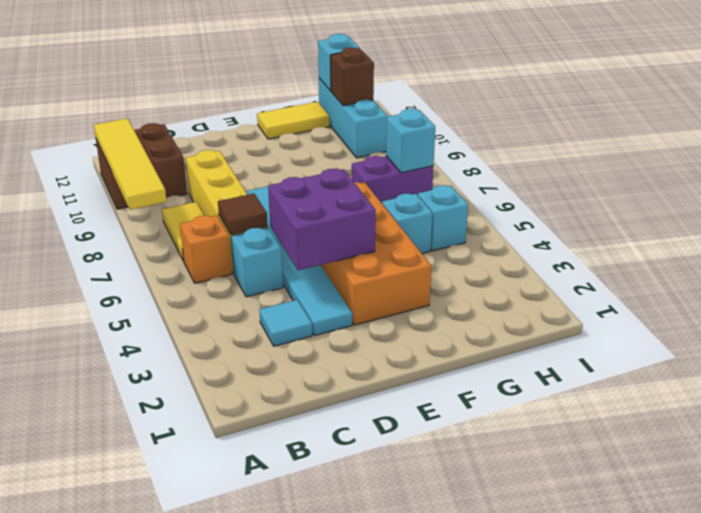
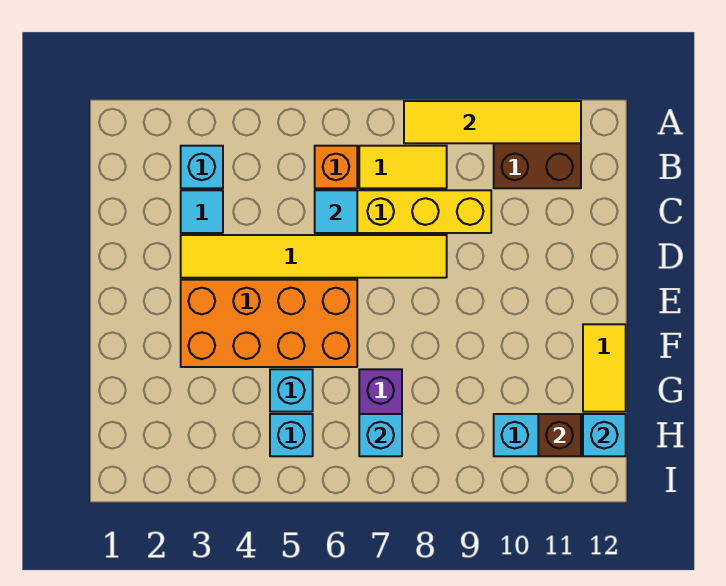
cyan brick C5 level 1 -> cyan brick B3 level 1
brown tile C6 level 2 -> cyan tile C6 level 2
cyan tile D3:D8 level 1 -> yellow tile D3:D8 level 1
purple brick D4:E5 level 2 -> none

